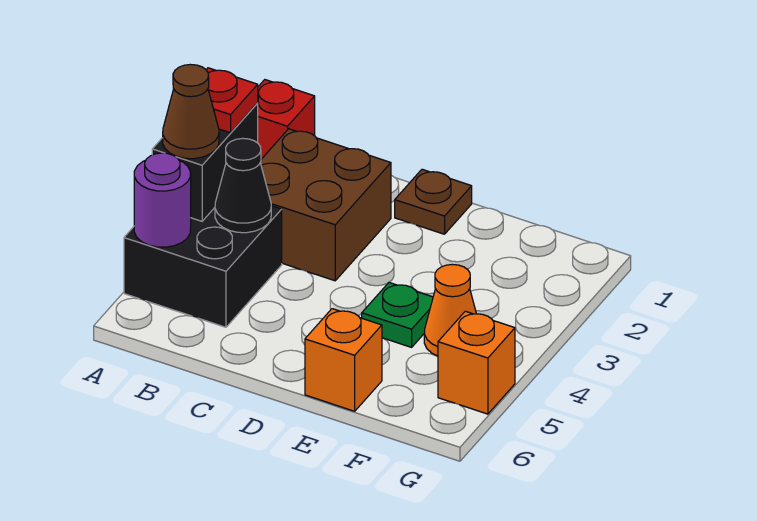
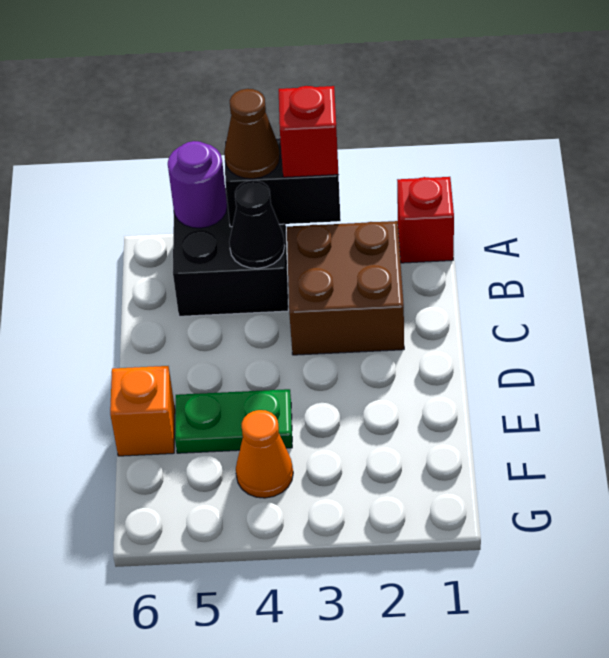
red plate A3 level 3 -> red brick A3 level 3
brown plate D1 level 1 -> none
green plate E4 level 1 -> green plate E4:E5 level 1
orange brick G5 level 1 -> none

